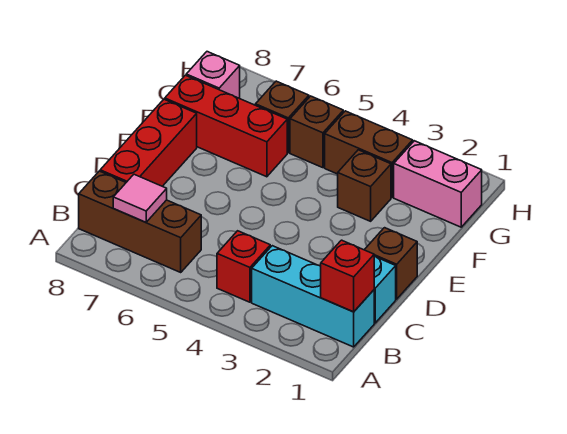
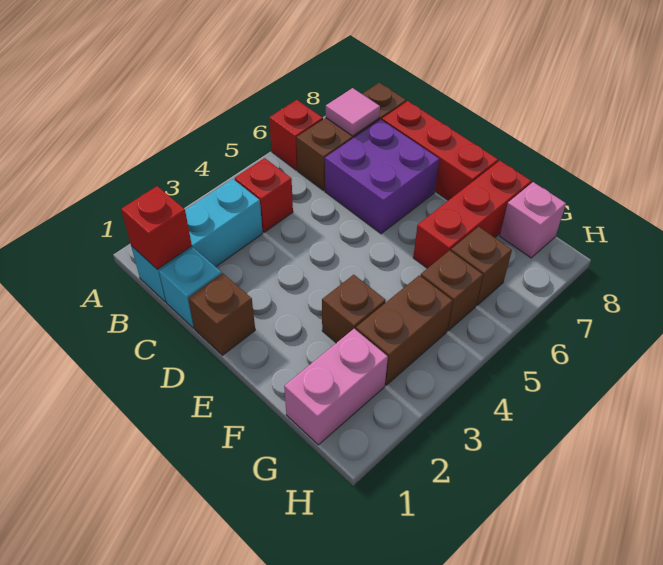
none -> red brick A6 level 1
none -> purple brick C6:D7 level 1

